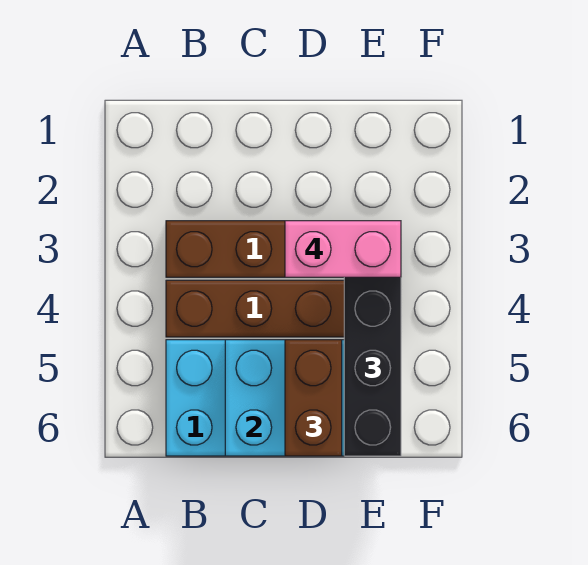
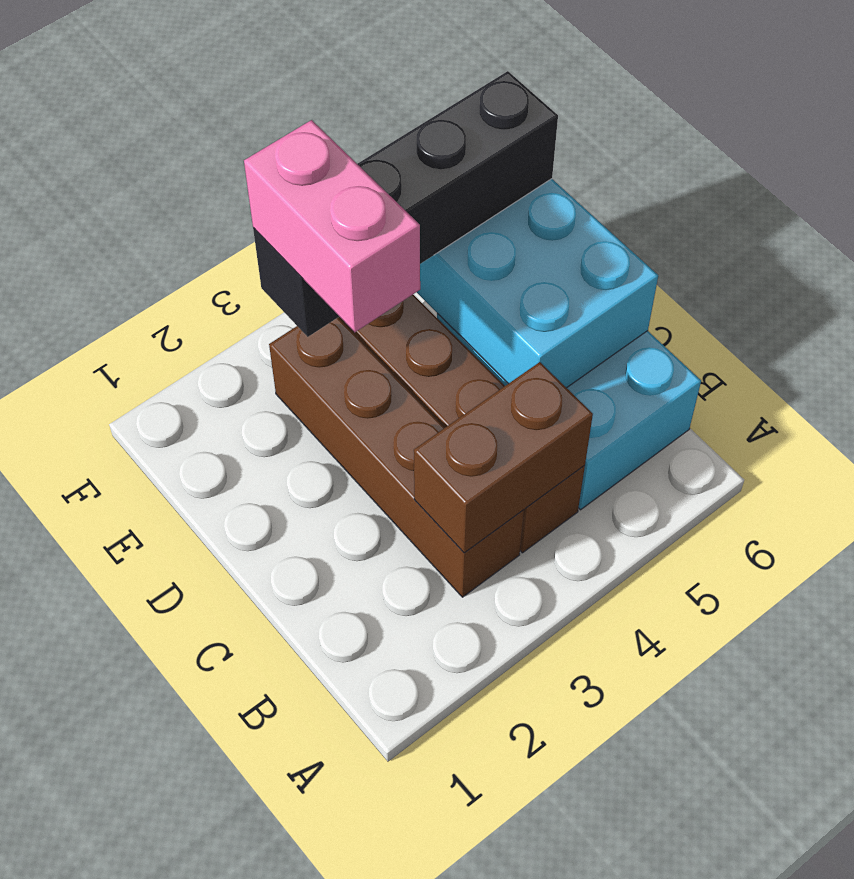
brown brick D5:D6 level 3 -> brown brick B3:B4 level 2

